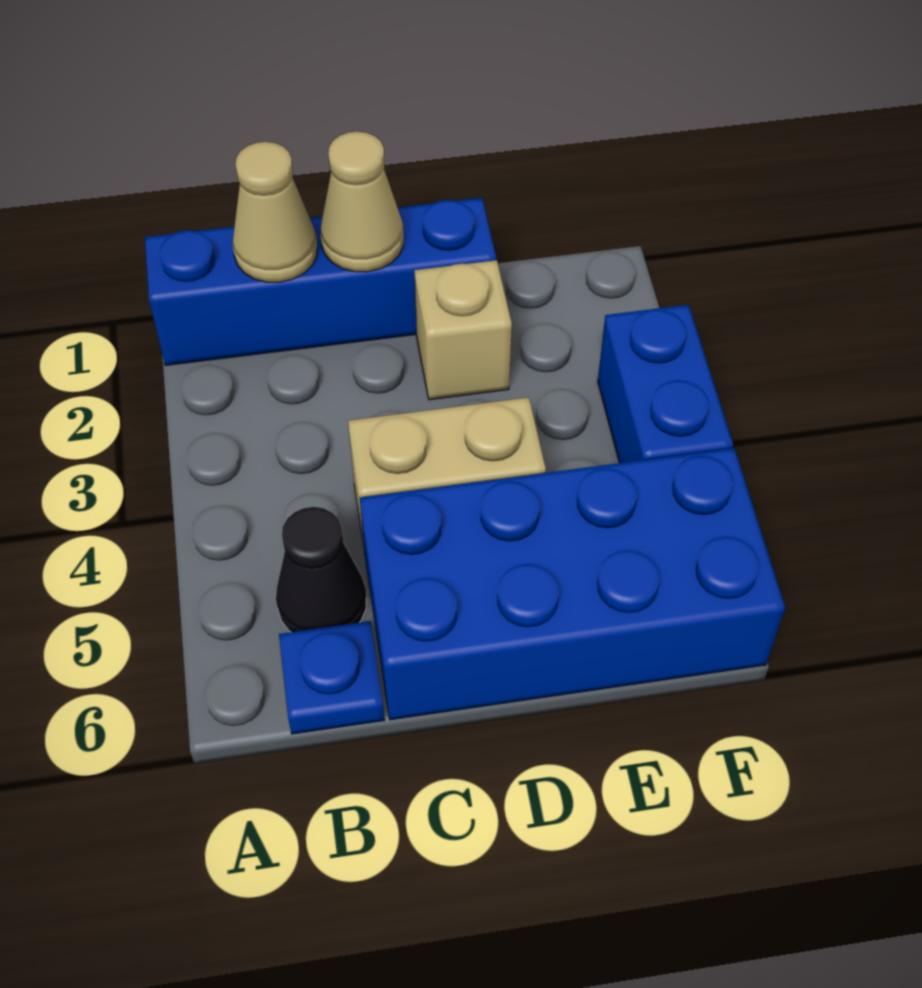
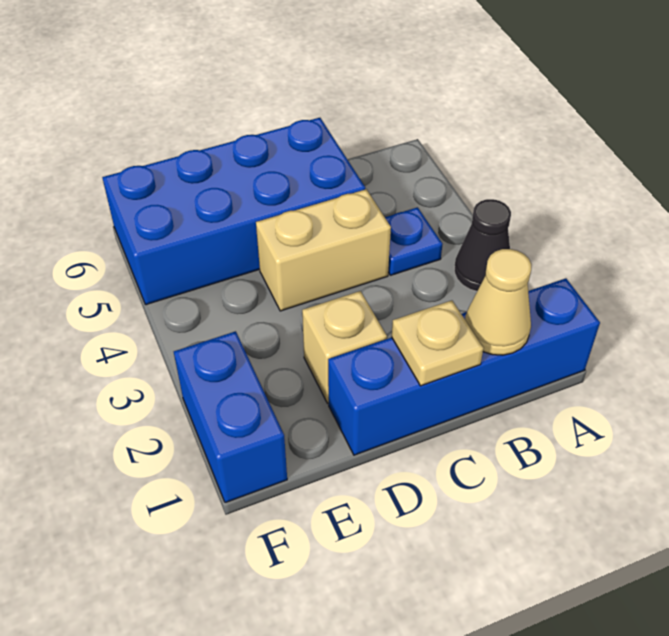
black cone B5 level 1 -> black cone A3 level 1
blue plate B6 level 1 -> blue plate B4 level 1
tan cone C1 level 2 -> tan plate C1 level 2
blue brick F3:F4 level 1 -> blue brick F1:F2 level 1

